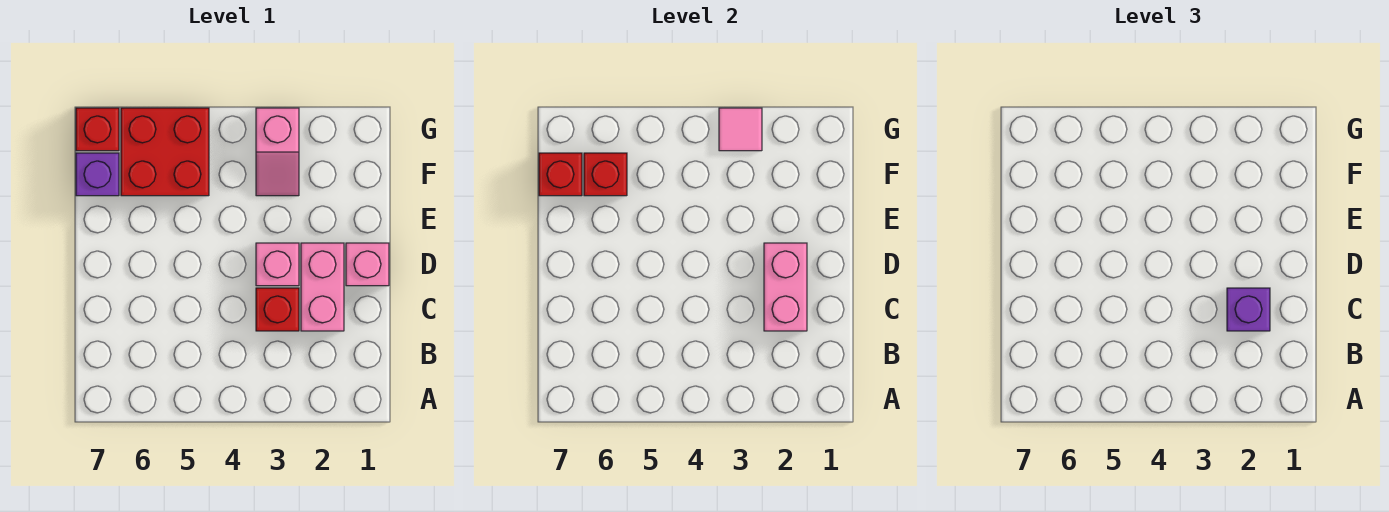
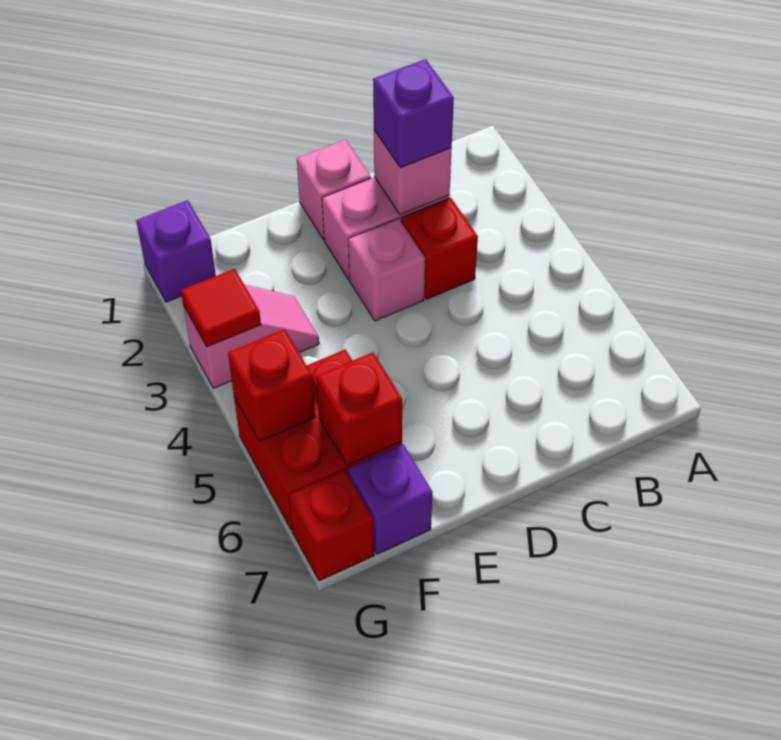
pink brick C2:D2 level 2 -> pink brick C2 level 2
red brick F7 level 2 -> red brick G5 level 2
none -> purple brick G1 level 1
pink tile G3 level 2 -> red tile G3 level 2

